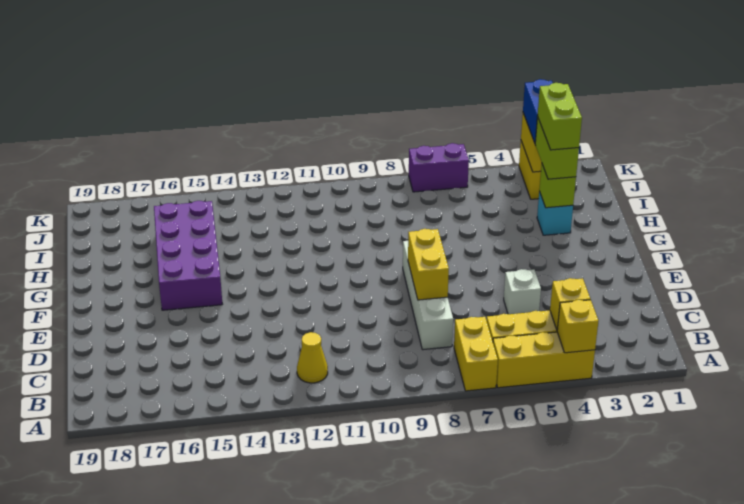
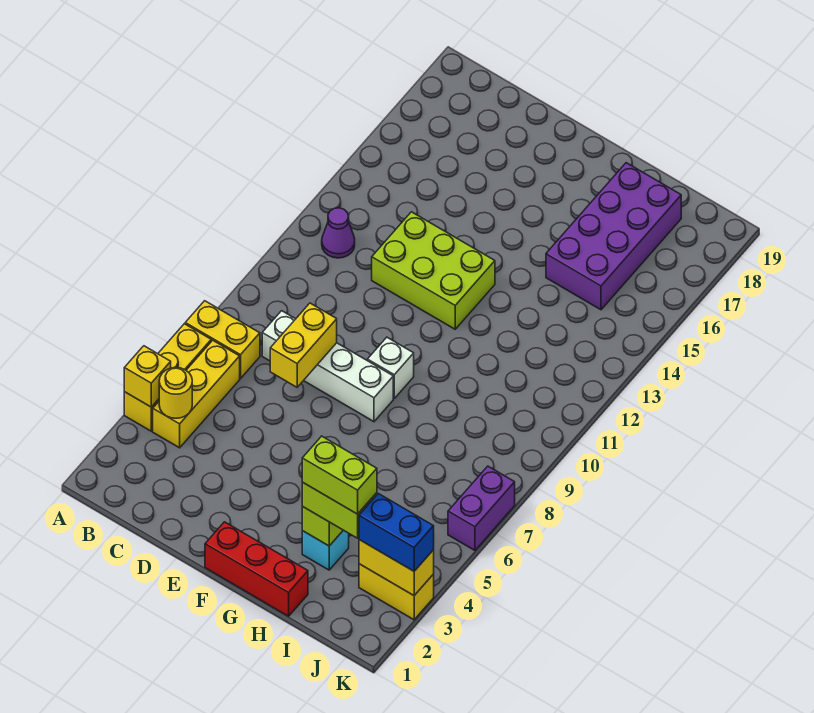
yellow brick B4 level 2 -> yellow round brick B4 level 2
yellow cone B12 level 1 -> purple cone B12 level 1
white brick D5 level 1 -> white brick F9 level 1
yellow brick D8:E8 level 2 -> yellow brick D7:D8 level 2
none -> lime brick D12:F13 level 1
none -> red brick F1:H1 level 1
purple brick F15:I16 level 1 -> purple brick H15:I18 level 1

